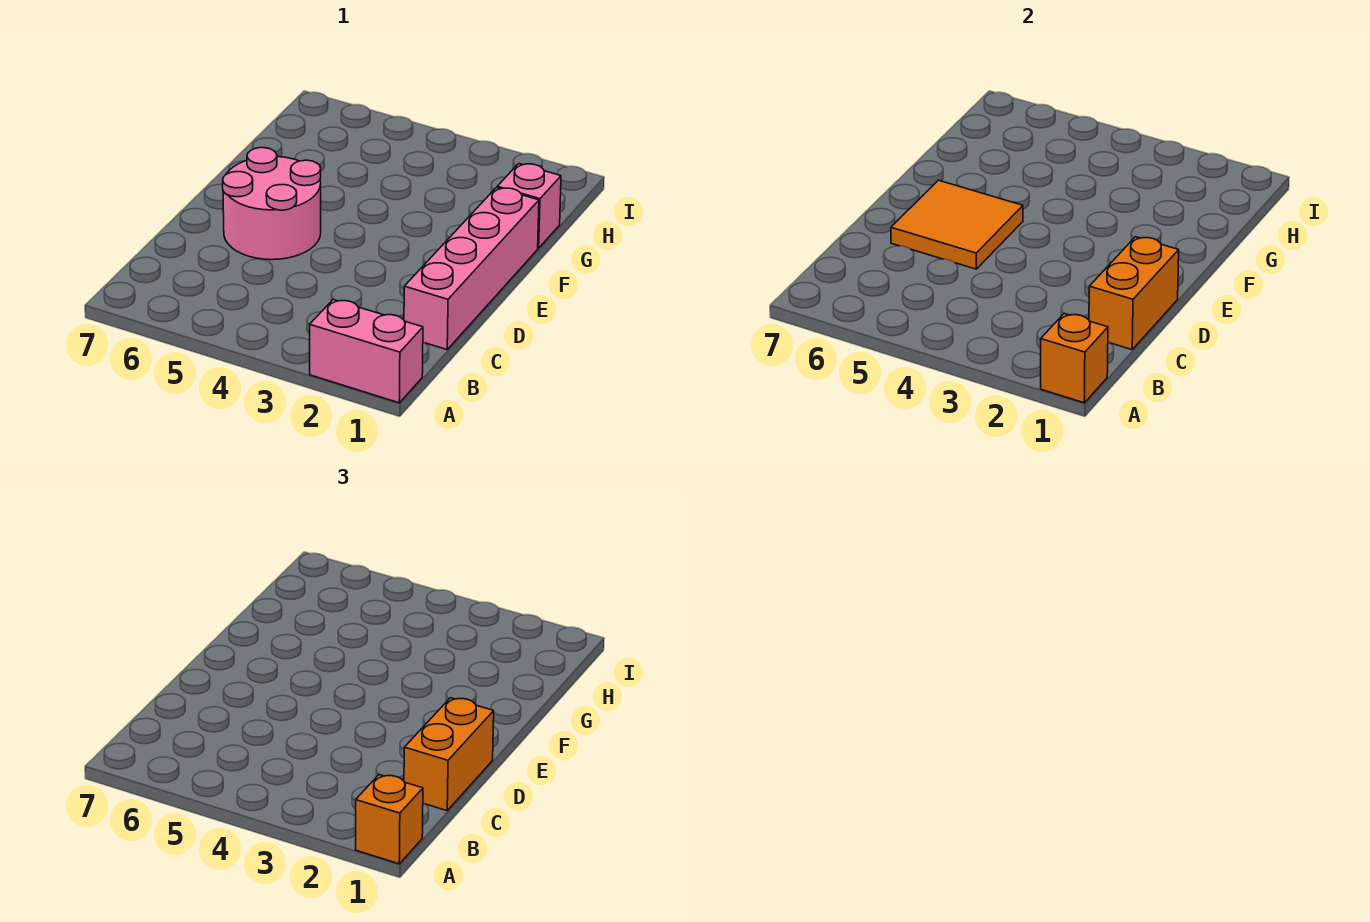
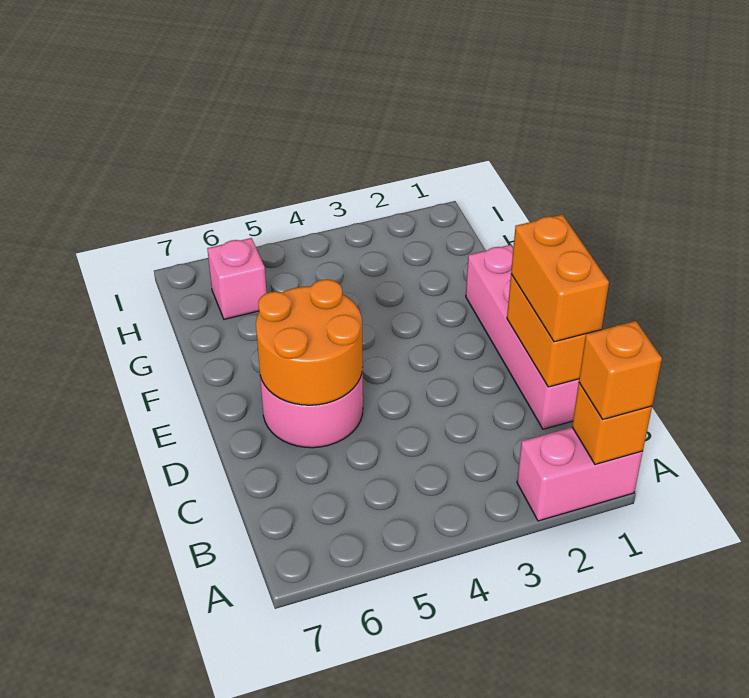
orange tile D5:E6 level 2 -> orange round brick D5:E6 level 2
pink brick G1 level 1 -> pink brick H6 level 1

